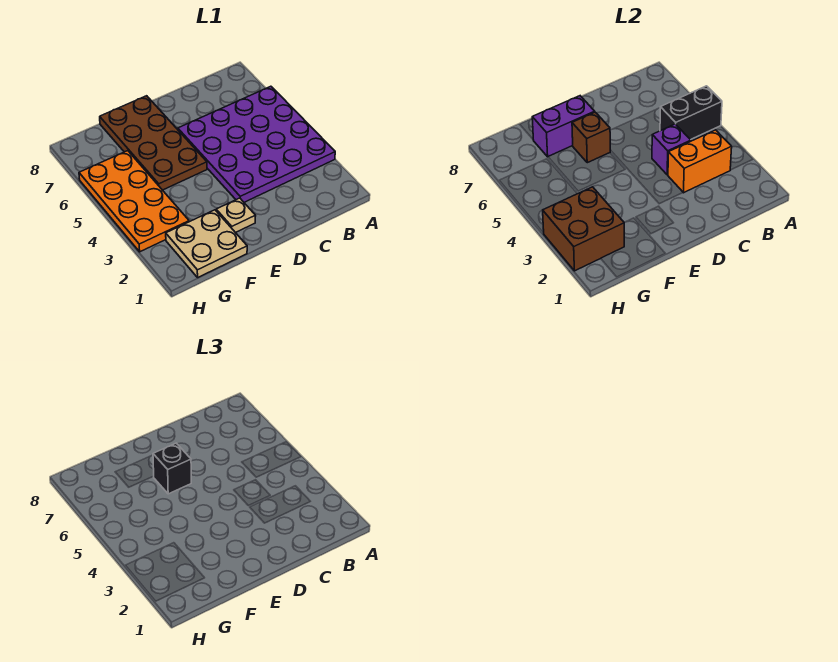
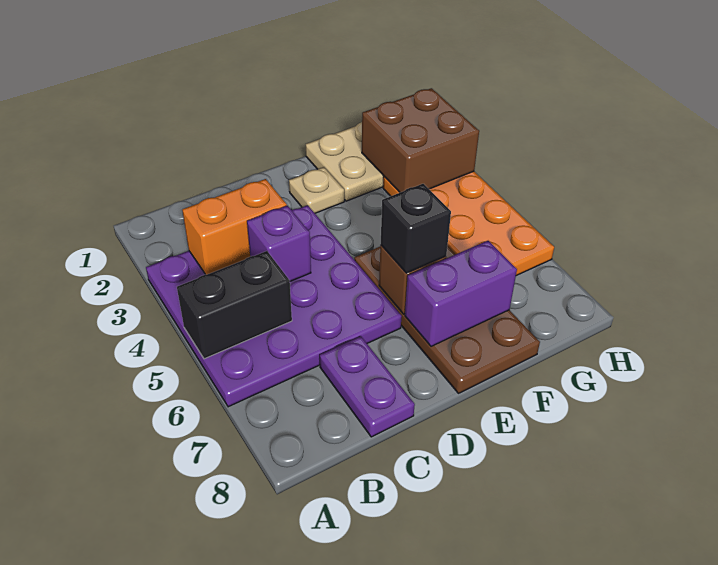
none -> purple plate C7:C8 level 1

